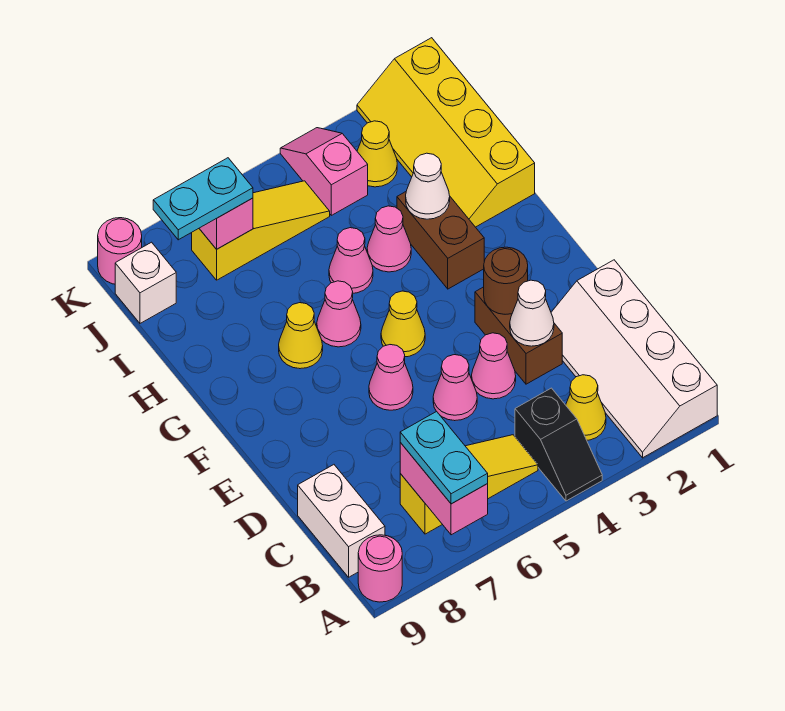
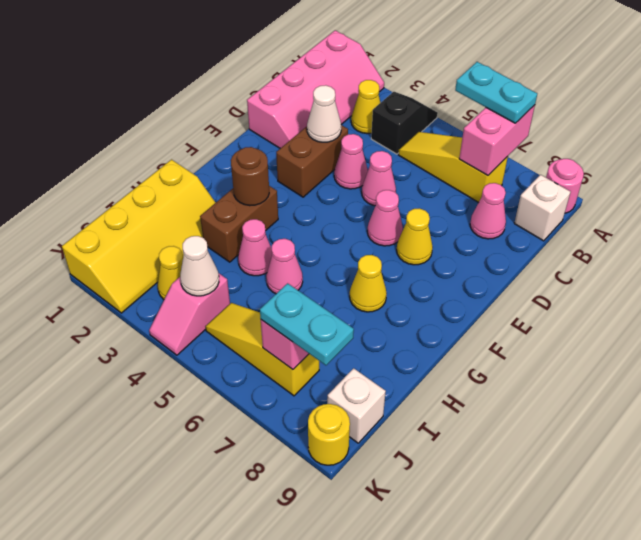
white slope A1:D2 level 1 top 1 -> pink slope A1:D2 level 1 top 1
cyan plate A7:B7 level 3 -> cyan plate A6:A7 level 3
white brick B9:C9 level 1 -> white brick B9 level 1
brown round brick E3 level 2 -> brown round brick G3 level 2
yellow cone F5 level 1 -> yellow cone E7 level 1
pink cone G6 level 1 -> pink cone C8 level 1
white cone H3 level 2 -> white cone J4 level 2
pink round brick K9 level 1 -> yellow round brick K9 level 1

